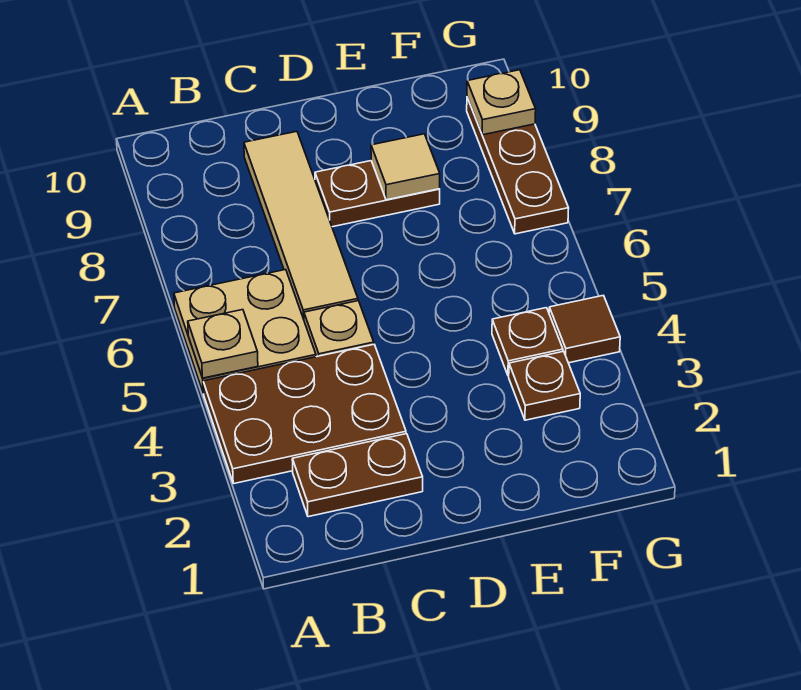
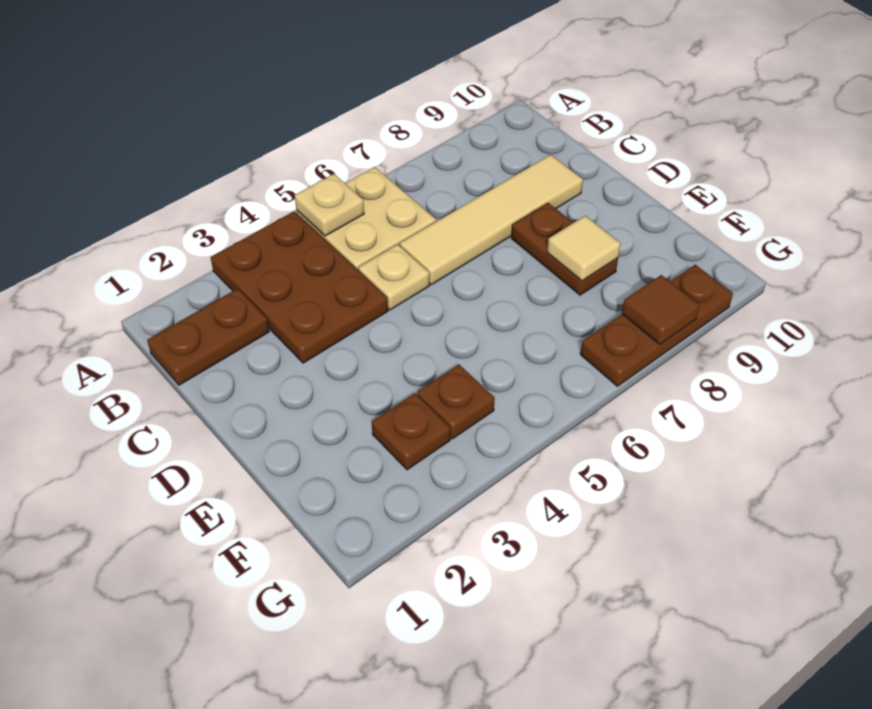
brown plate B2:C2 level 1 -> brown plate B1:B2 level 1
brown tile G4 level 1 -> brown tile G8 level 2
tan plate G9 level 2 -> none

